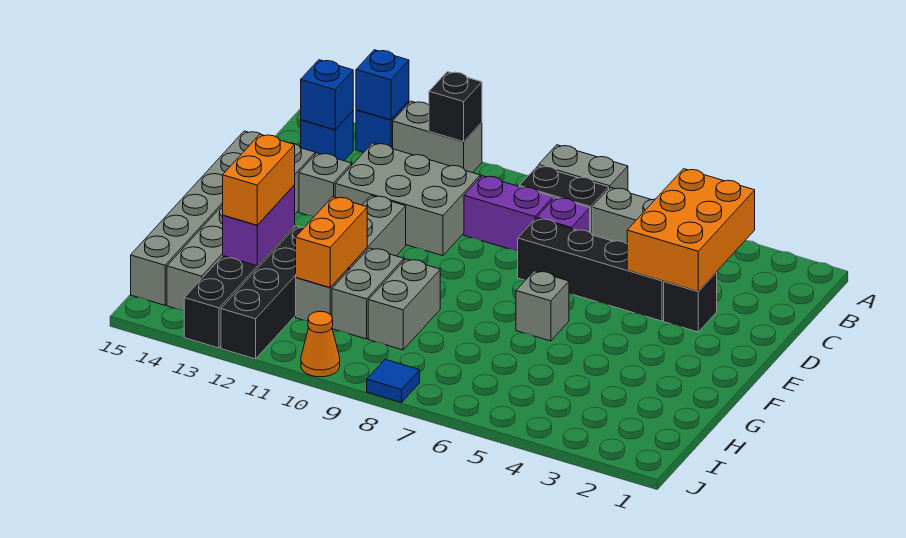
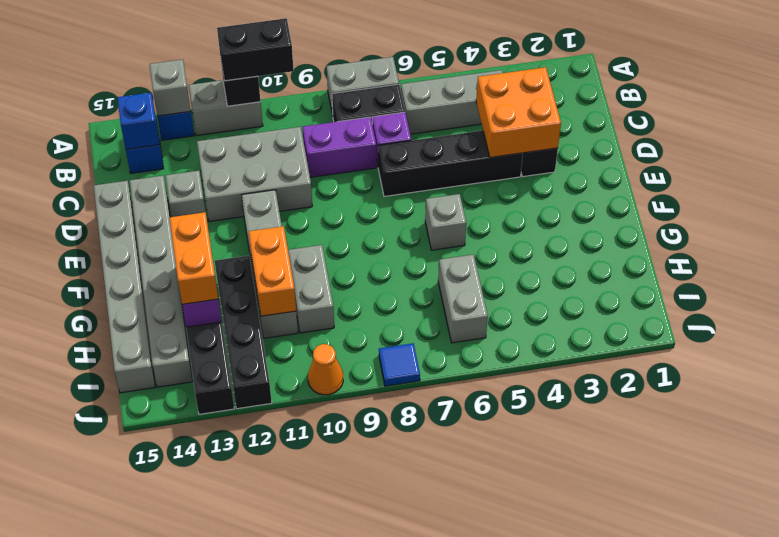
none -> black brick A10:A11 level 3
blue brick A13 level 2 -> grey brick A13 level 2
orange brick B3:D4 level 2 -> orange brick C3:D4 level 2
grey brick G9:H9 level 1 -> grey brick H6:I6 level 1

